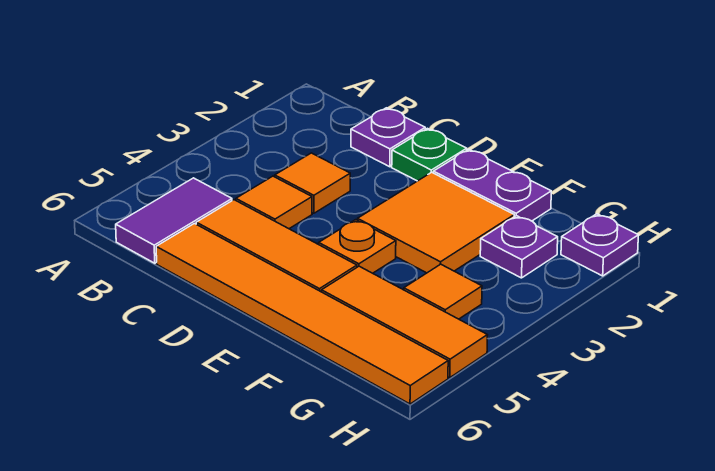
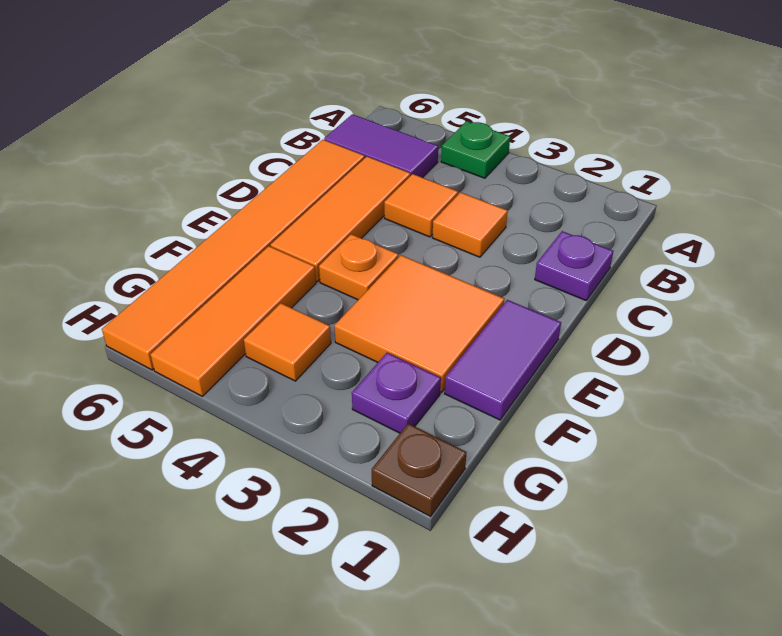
green plate D1 level 1 -> green plate A4 level 1
purple plate E1:F1 level 1 -> purple tile E1:F1 level 1
purple plate H1 level 1 -> brown plate H1 level 1

